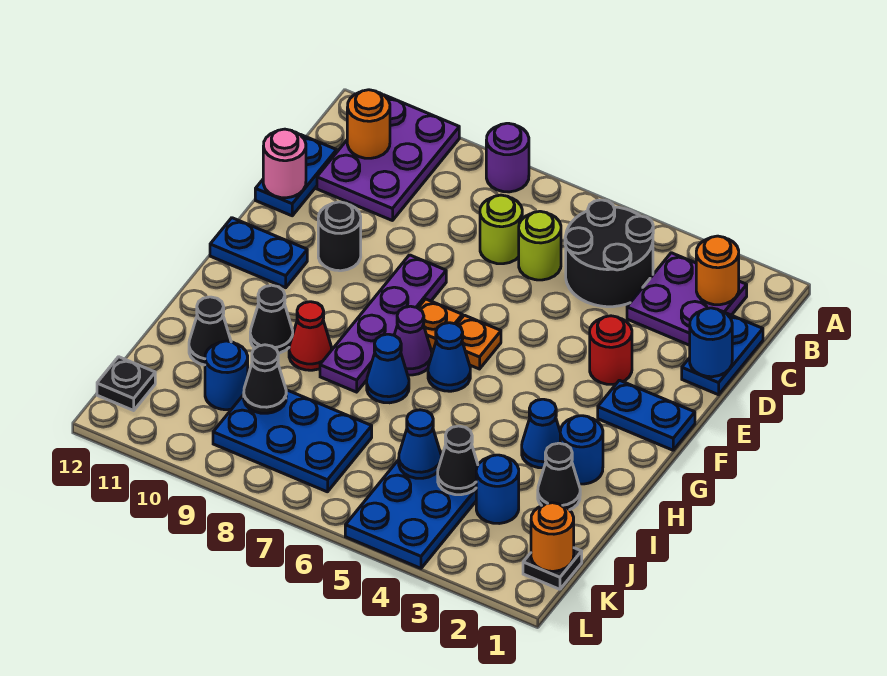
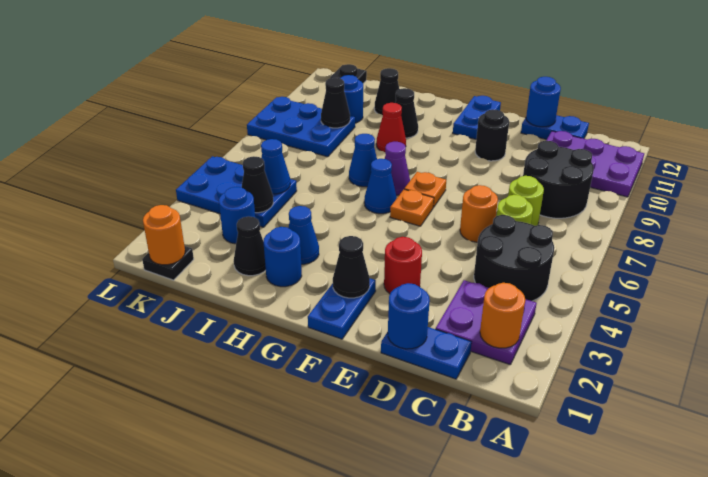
purple round brick A8 level 1 -> none
none -> black round brick B8:C9 level 1
orange round brick B11 level 2 -> orange round brick D6 level 1
pink round brick D12 level 2 -> blue round brick D12 level 2
purple plate E8:H8 level 1 -> none
none -> black cone F2 level 2
blue plate J7:K9 level 1 -> blue plate J8:L9 level 1

